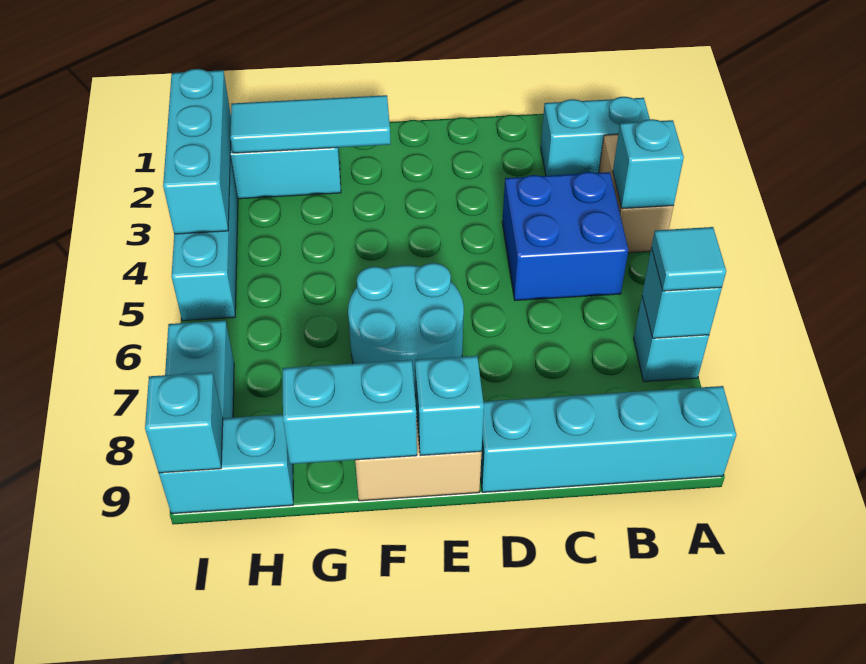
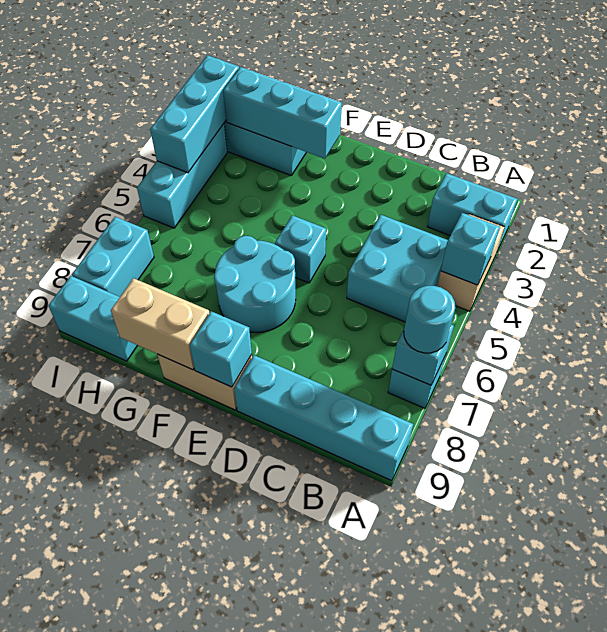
cyan tile A7 level 3 -> cyan round brick A7 level 3
blue brick B4:C5 level 1 -> cyan brick B4:C5 level 1
cyan tile F2:H2 level 2 -> cyan brick F2:H2 level 2
cyan brick F9:G9 level 2 -> tan brick F9:G9 level 2
cyan brick I9 level 2 -> cyan brick E5 level 1

